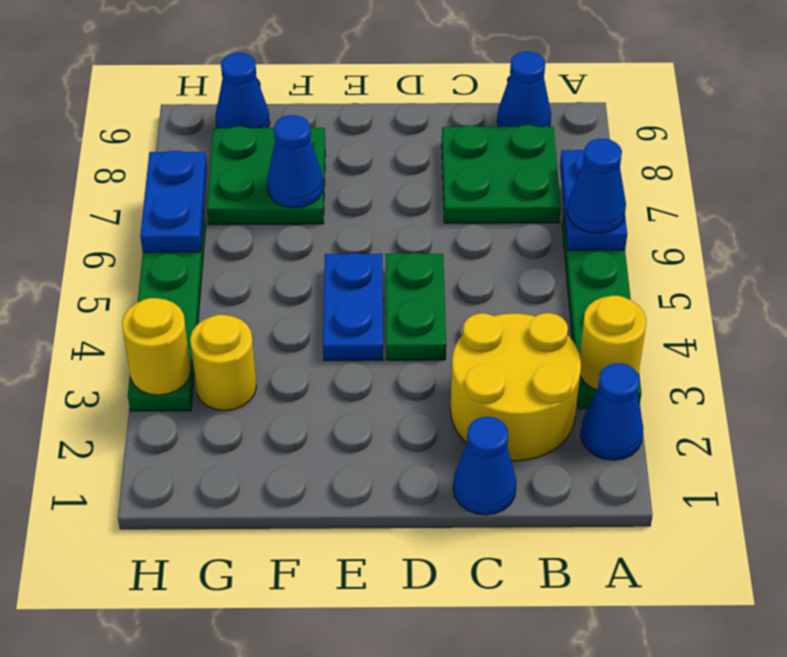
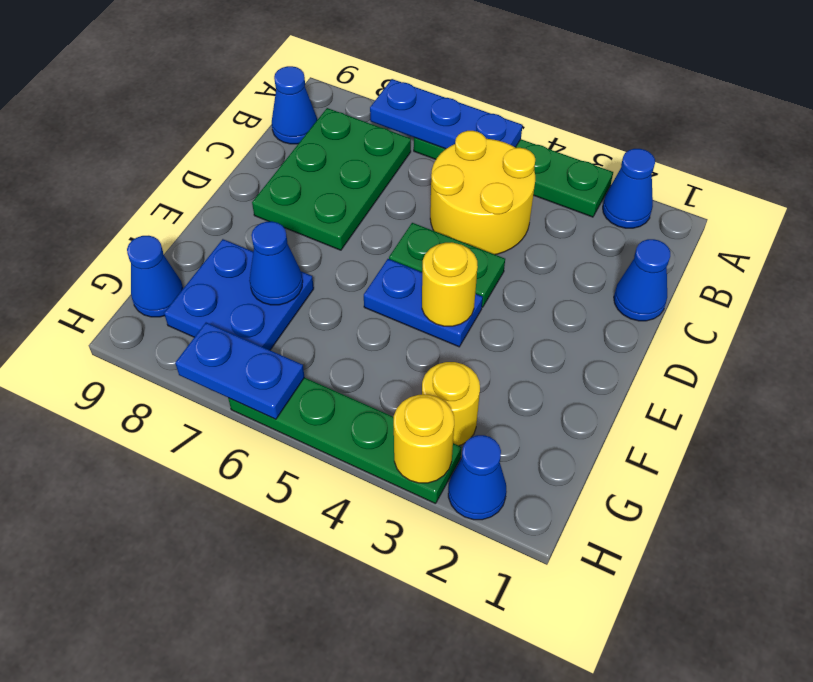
yellow round brick A3 level 2 -> yellow round brick E4 level 2
blue plate A6:A7 level 2 -> blue plate A5:A7 level 2
blue cone A6 level 3 -> blue cone H2 level 1
yellow round brick B2:C3 level 1 -> yellow round brick B4:C5 level 1
green plate B7:C8 level 1 -> green plate B7:D8 level 1
green plate F7:G8 level 1 -> blue plate F7:G8 level 1

